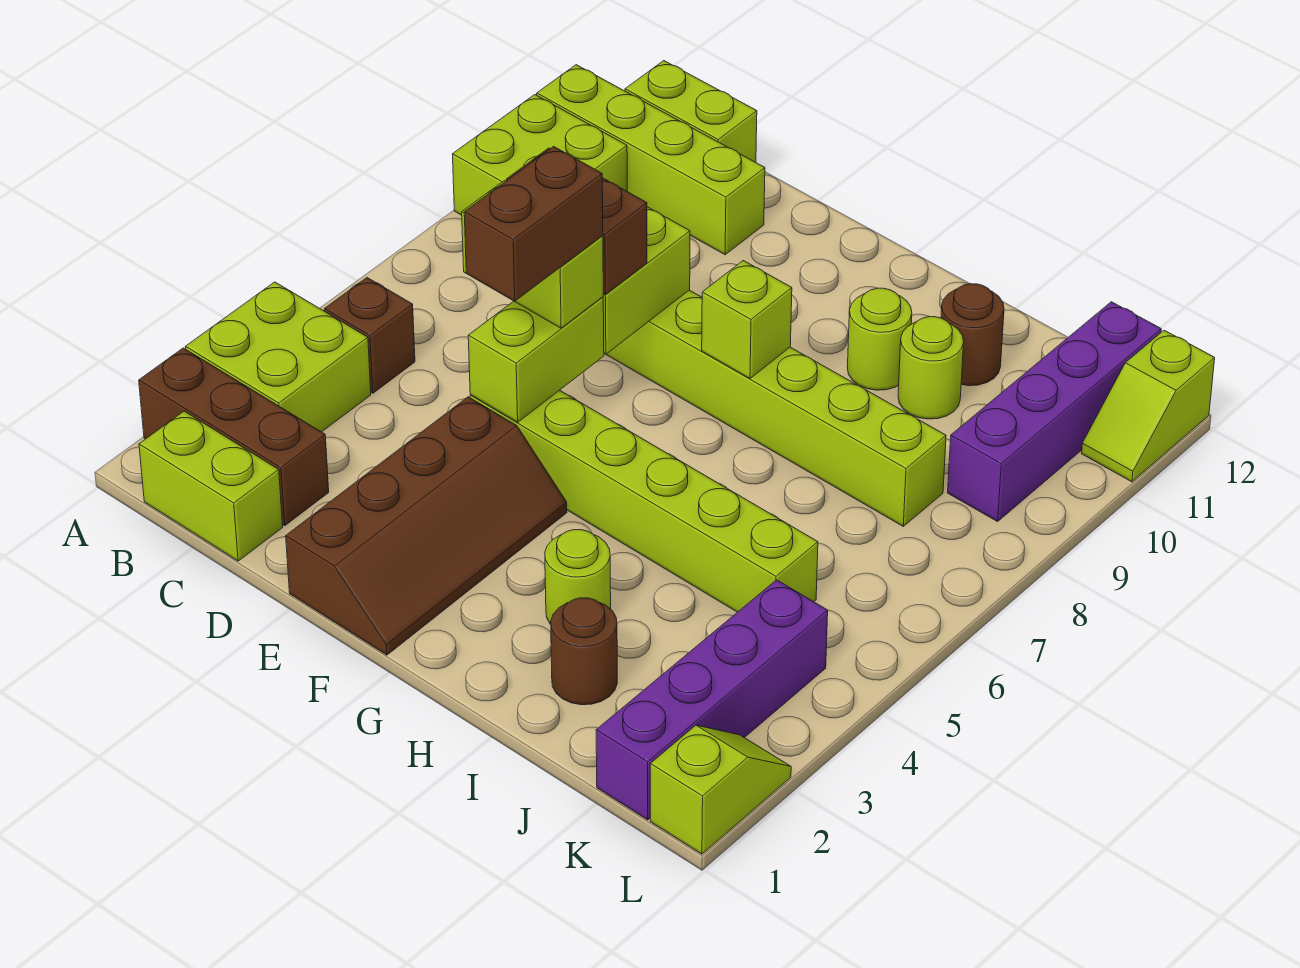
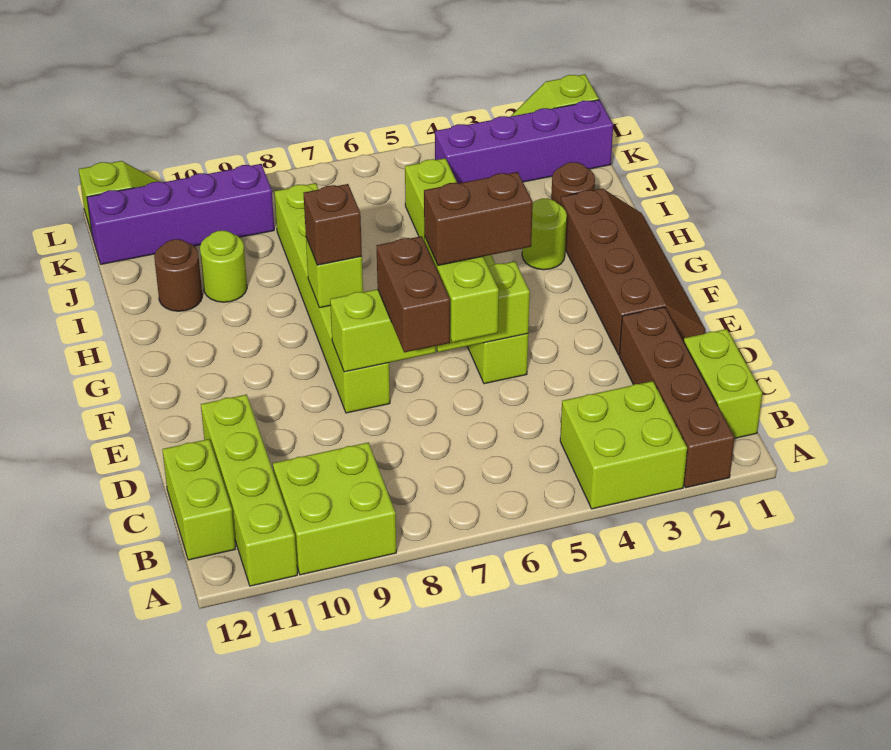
brown brick A2:C2 level 1 -> brown brick A2:D2 level 1
brown brick B5 level 1 -> brown brick G8 level 3
brown slope E1:F4 level 1 top E -> brown slope E1:H2 level 1 top 2
lime round brick H10 level 1 -> none

